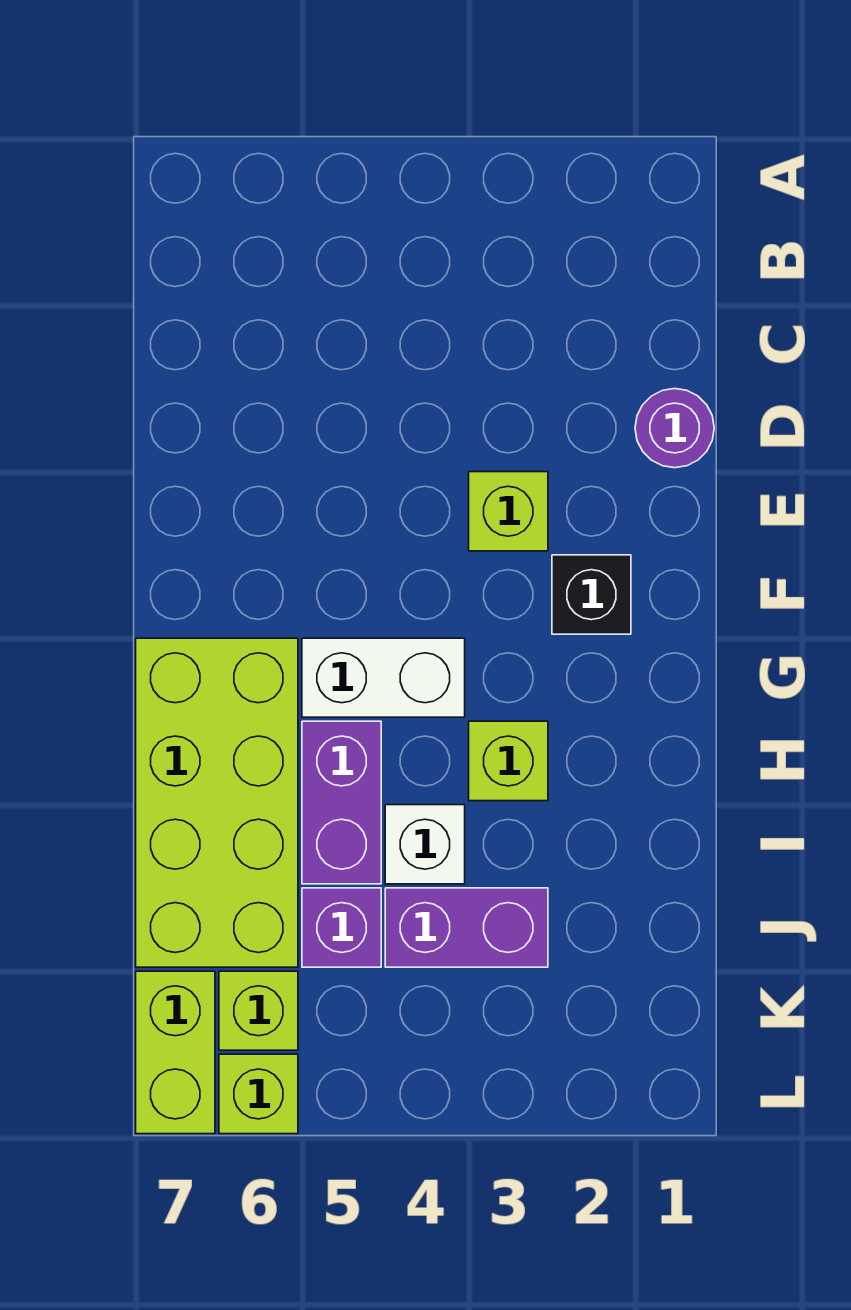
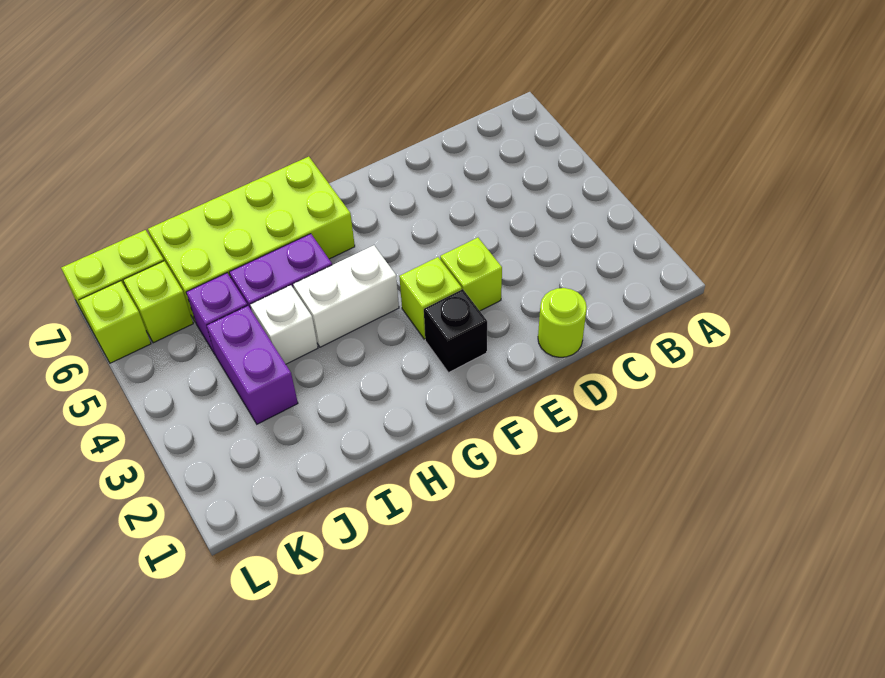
purple round brick D1 level 1 -> lime round brick D1 level 1
white brick G4:G5 level 1 -> white brick G4:H4 level 1
lime brick H3 level 1 -> lime brick F3 level 1

